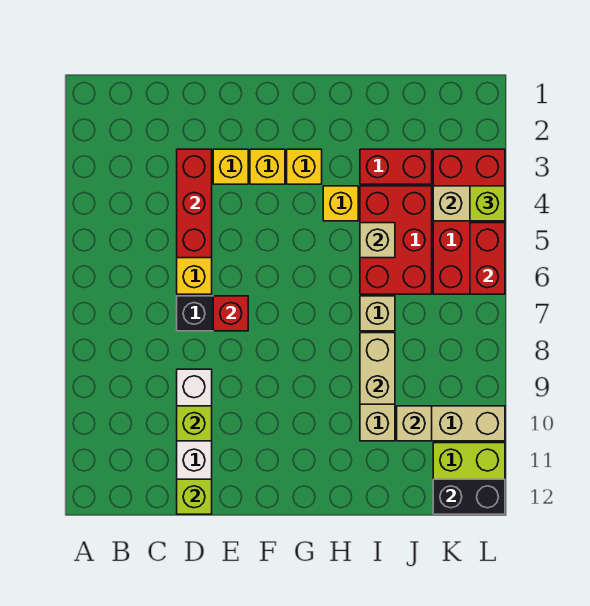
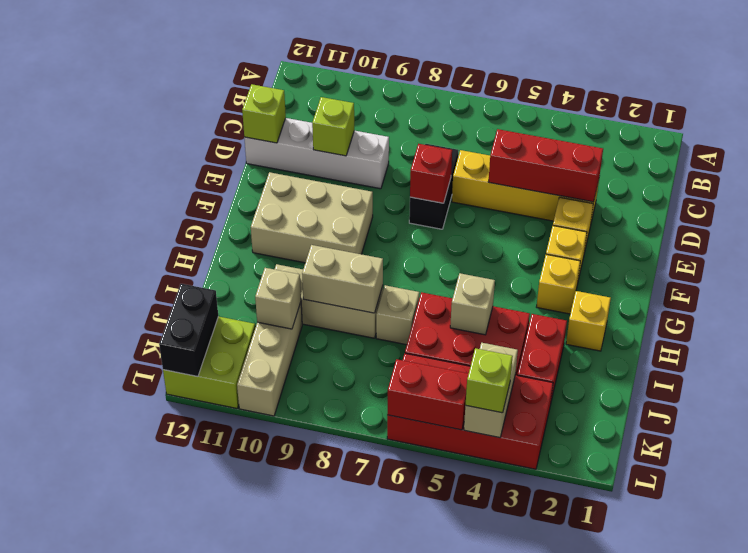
none -> tan brick F9:G11 level 1
yellow brick H4 level 1 -> yellow brick H2 level 1

